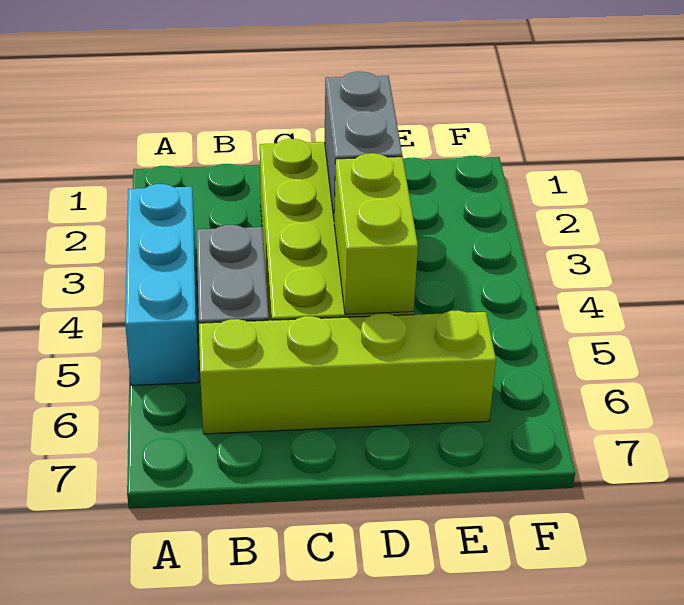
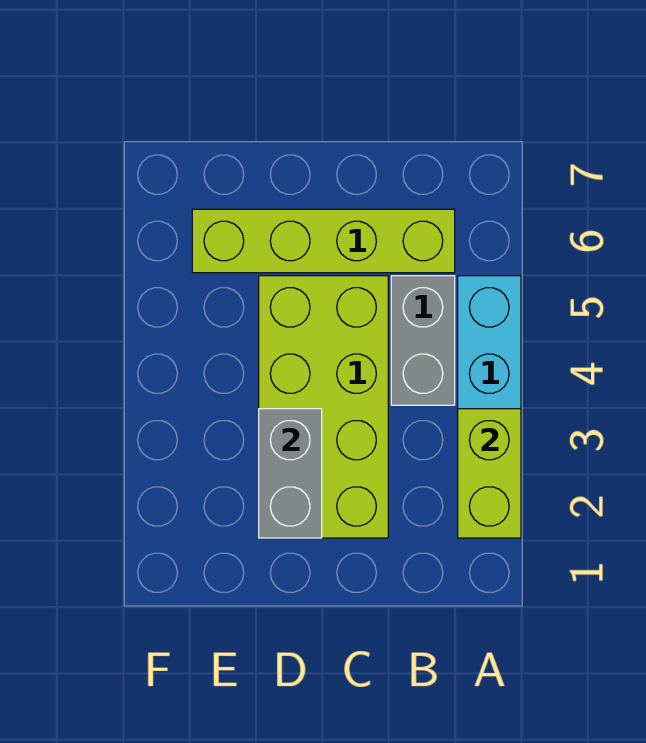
lime brick D4:D5 level 2 -> lime brick A2:A3 level 2

